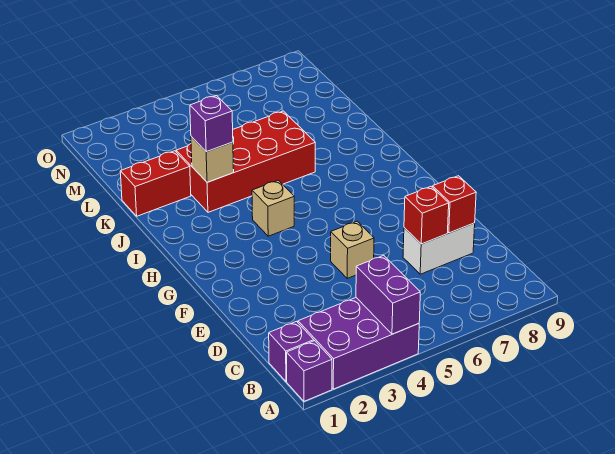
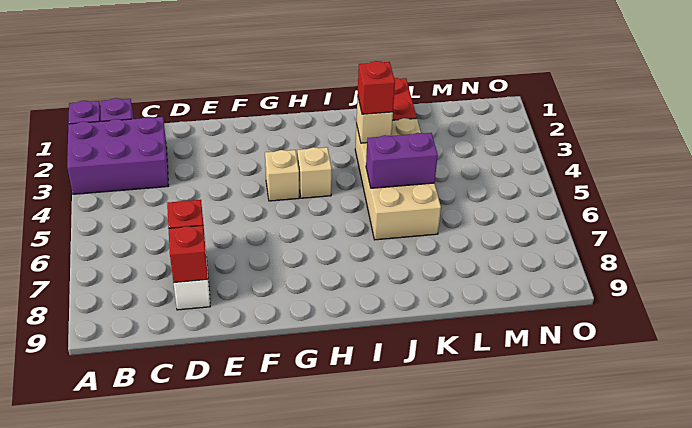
purple brick A2:B4 level 1 -> purple brick A2:C3 level 1
purple brick A4:B4 level 2 -> purple brick J5:K5 level 2
tan brick E5 level 1 -> tan brick G4 level 1
red brick J3:K6 level 1 -> tan brick J3:K6 level 1
purple brick J3 level 3 -> red brick J3 level 3

